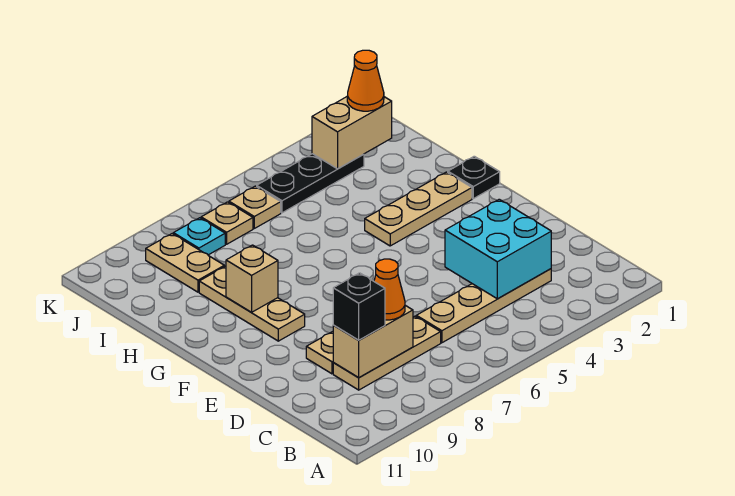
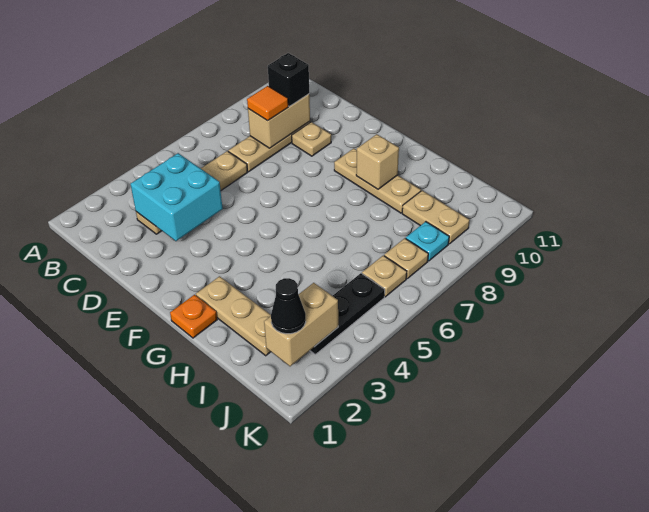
orange cone C8 level 3 -> orange tile C8 level 3
black plate G1 level 1 -> orange plate G1 level 1
tan plate G2:G4 level 1 -> tan plate G2:I2 level 1
orange cone J2 level 3 -> black cone J2 level 3

